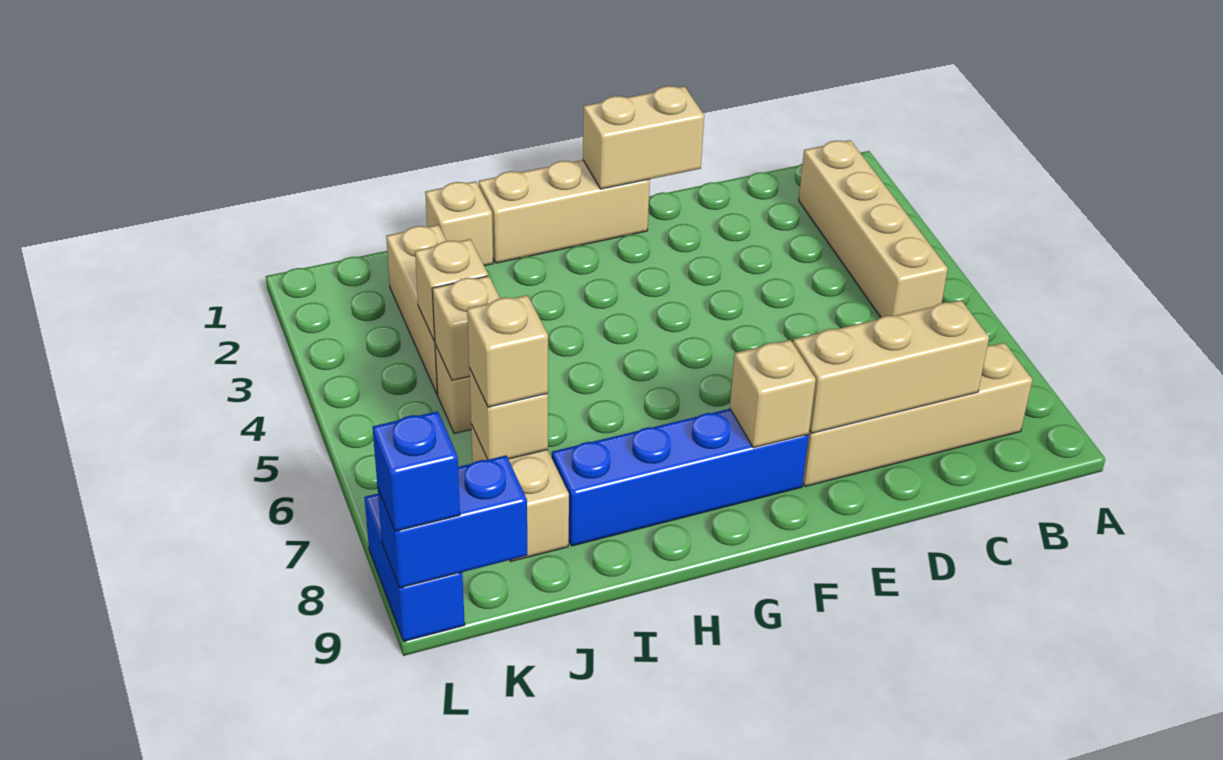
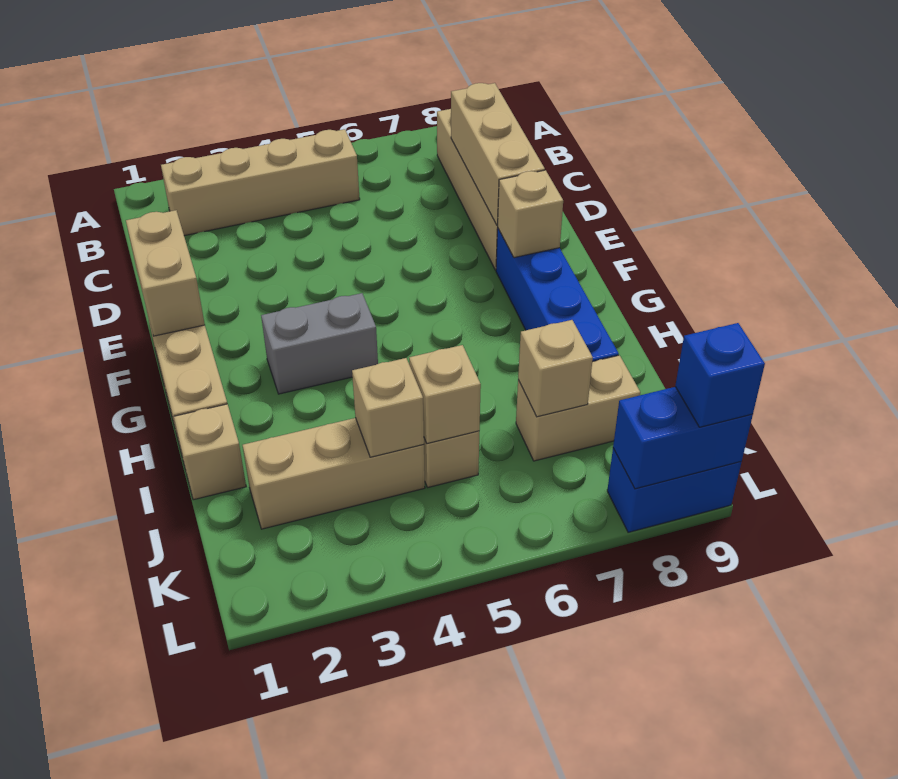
none -> grey brick G3:G4 level 1
tan brick J7 level 3 -> none
blue brick K9:L9 level 2 -> blue brick L8:L9 level 2

